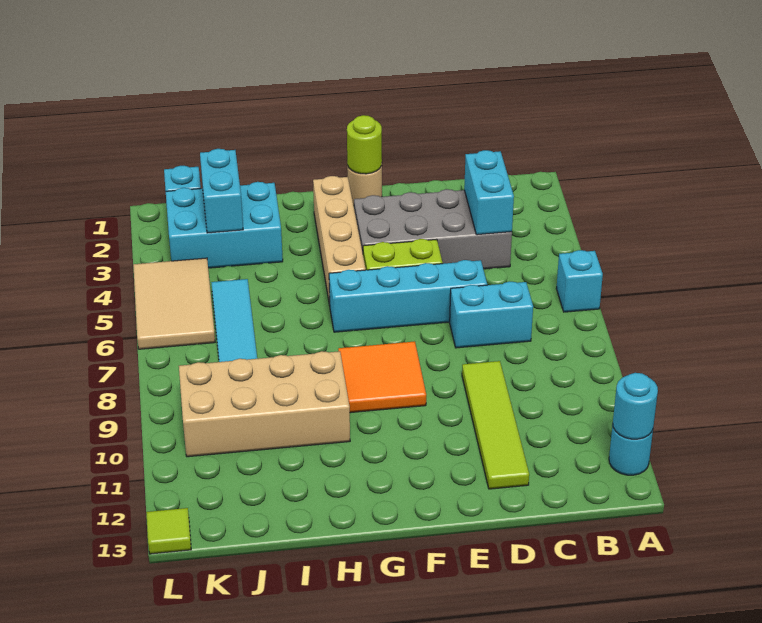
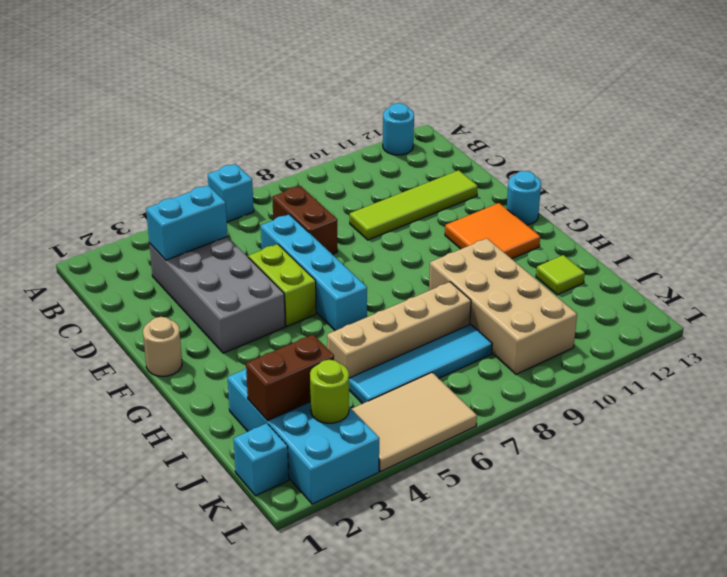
cyan round brick A12 level 2 -> cyan round brick F13 level 1
cyan brick C7:D7 level 1 -> brown brick C7:D7 level 1
lime round brick F1 level 2 -> lime round brick K3 level 2
orange tile F8:G9 level 1 -> orange tile F11:G12 level 1
tan brick G2:G5 level 1 -> tan brick I5:I8 level 1
cyan brick I2:K3 level 1 -> cyan brick I2:L3 level 1
cyan brick J2:J3 level 2 -> brown brick J2:J3 level 2
lime tile L13 level 1 -> lime tile I12 level 1

